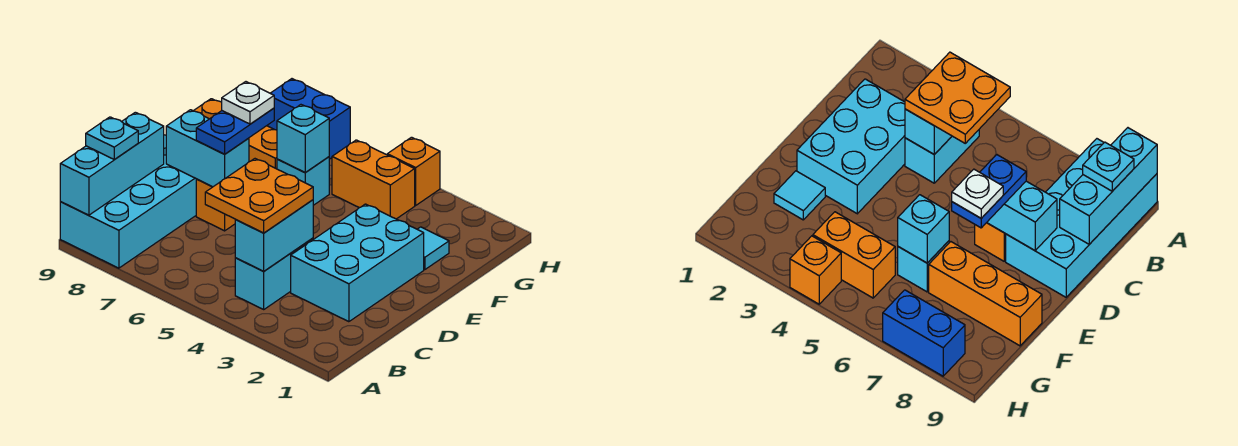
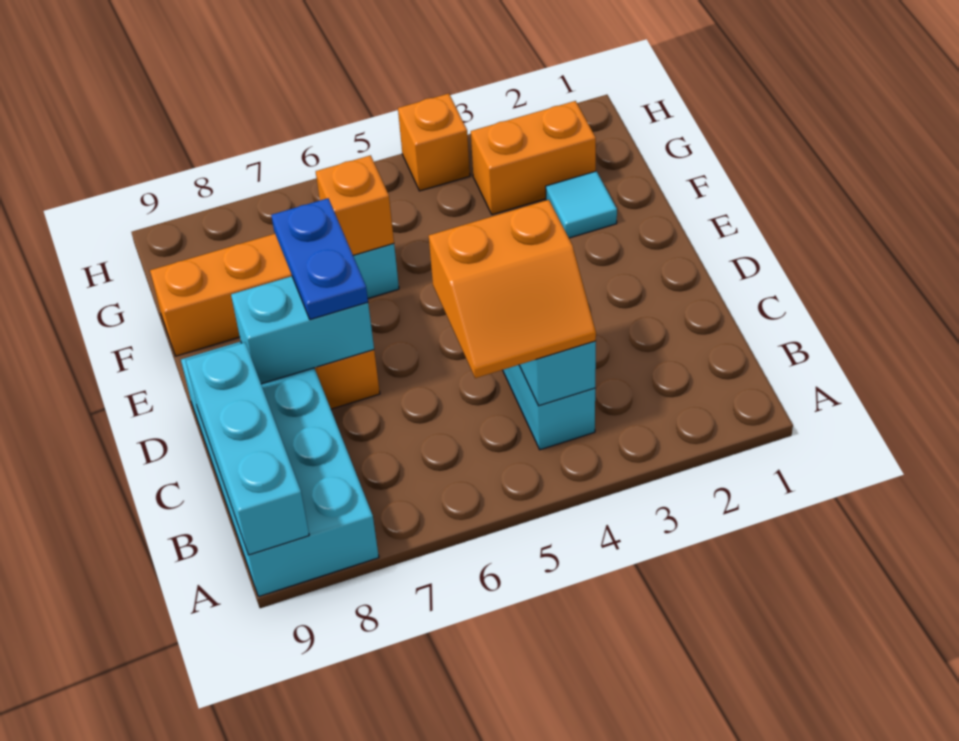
orange plate B4:C5 level 3 -> orange slope B4:C5 level 3 top C
cyan plate B9 level 3 -> none
cyan brick C2:E3 level 1 -> none
white plate E7 level 4 -> none
cyan brick F6 level 2 -> orange brick F6 level 2
orange brick G4:G5 level 1 -> orange brick G2:G3 level 1
blue brick H7:H8 level 1 -> none

